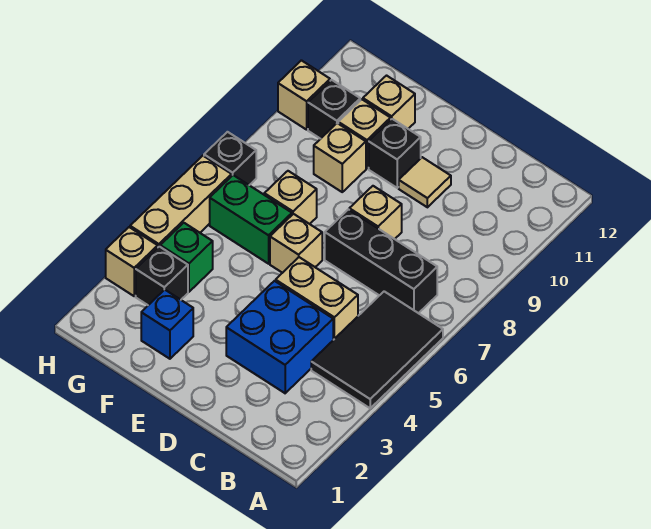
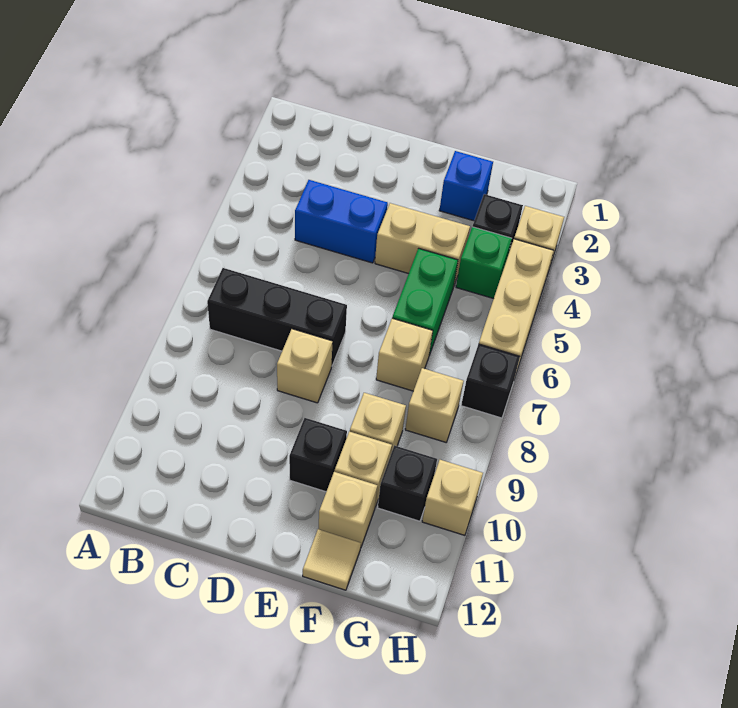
black tile A4:B6 level 1 -> none
blue brick C3:D4 level 1 -> blue brick C4:D4 level 1
tan brick C5:D5 level 1 -> tan brick E4:F4 level 1
tan tile D10 level 1 -> tan tile F12 level 1
tan brick E6 level 1 -> tan brick G8 level 1
green brick F6:G6 level 1 -> green brick F5:F6 level 1

